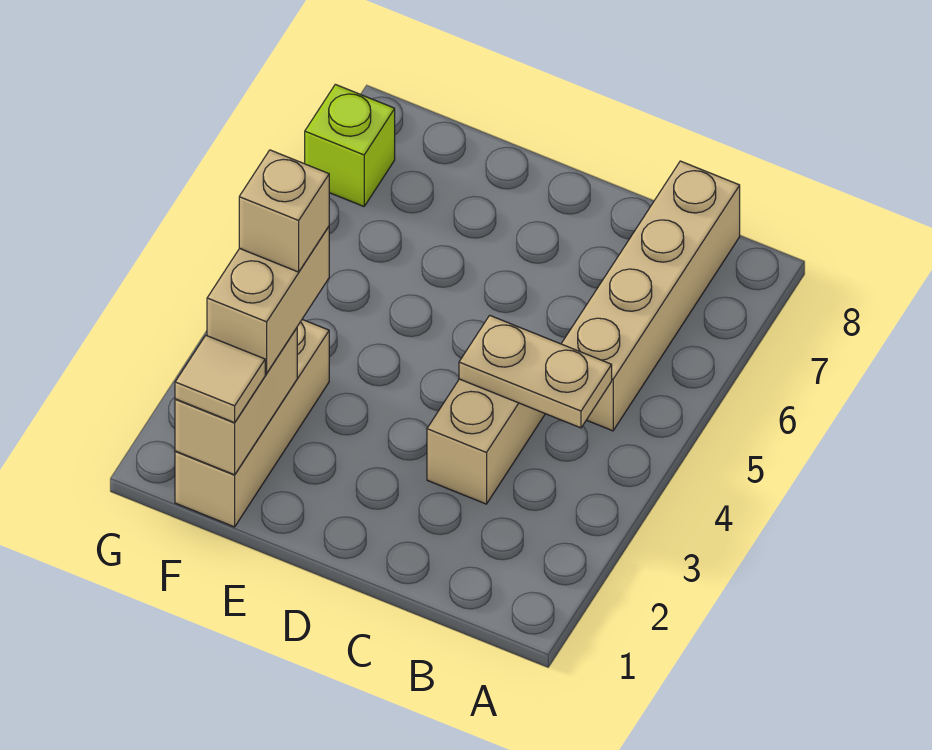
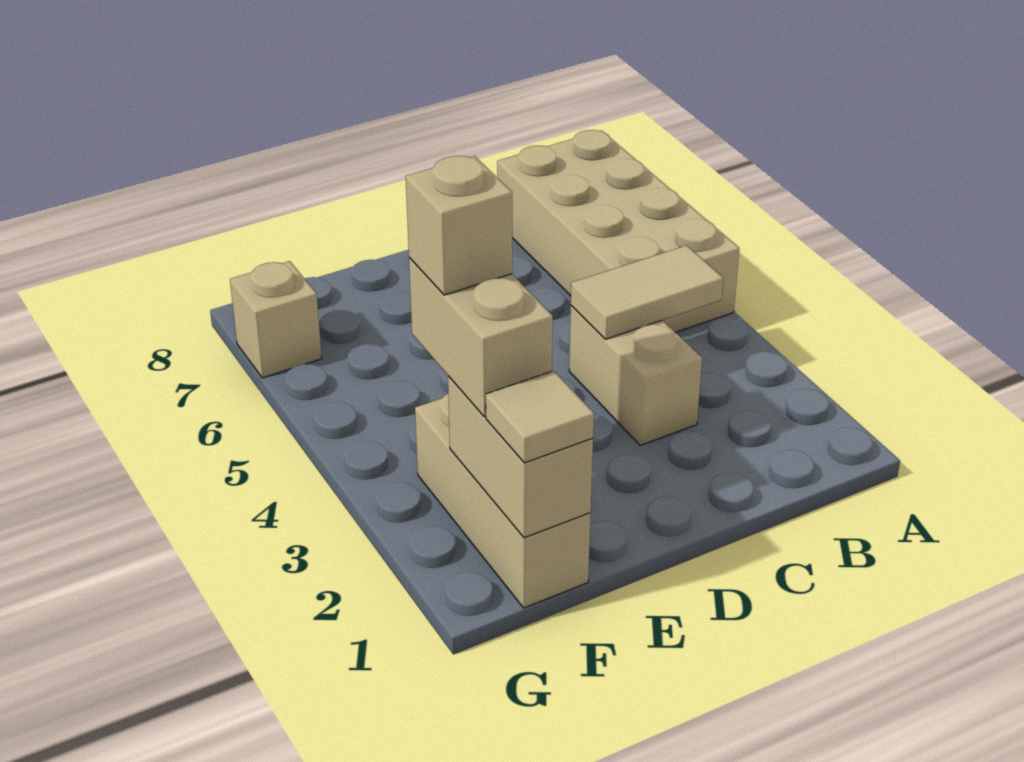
tan plate B4:C4 level 2 -> tan tile B4:C4 level 2
tan brick B5:B8 level 1 -> tan brick A5:B8 level 1
lime brick G7 level 1 -> tan brick G7 level 1

